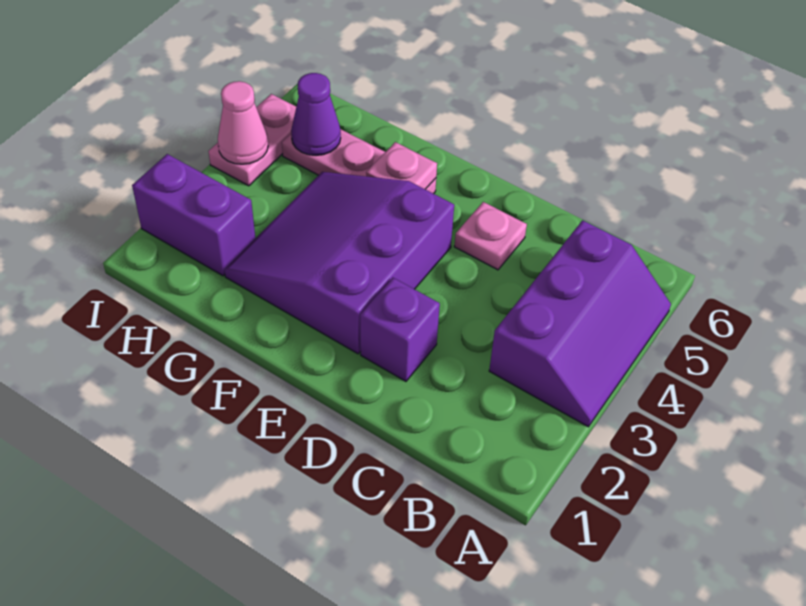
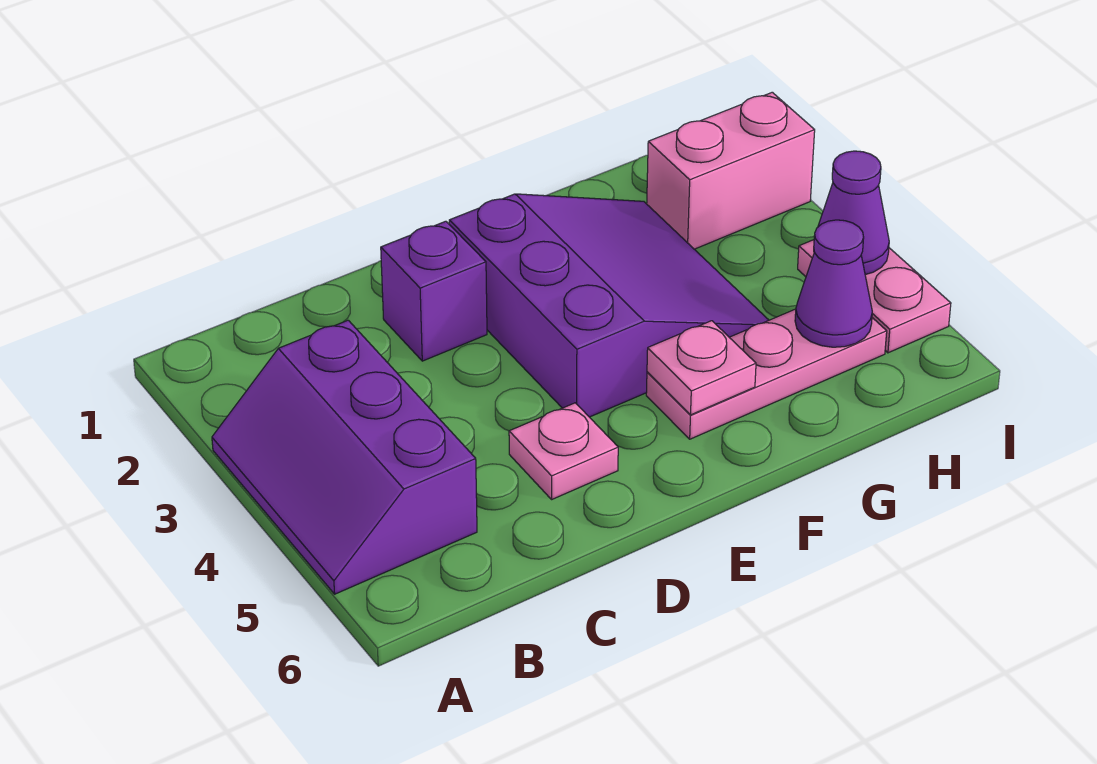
purple brick H2:I2 level 1 -> pink brick H2:I2 level 1
pink cone I4 level 2 -> purple cone I4 level 2

